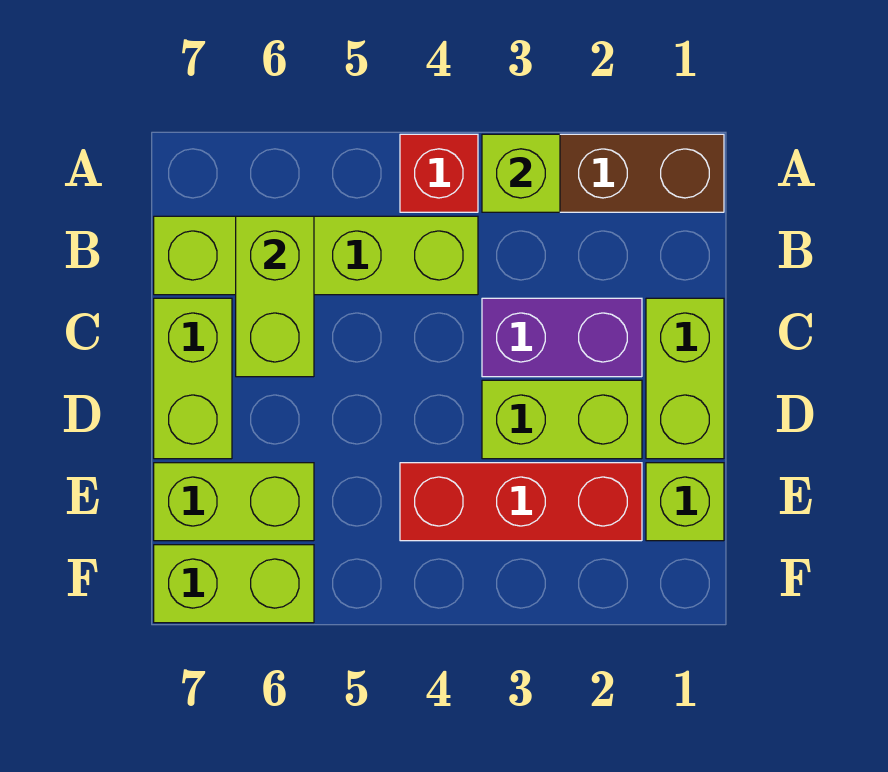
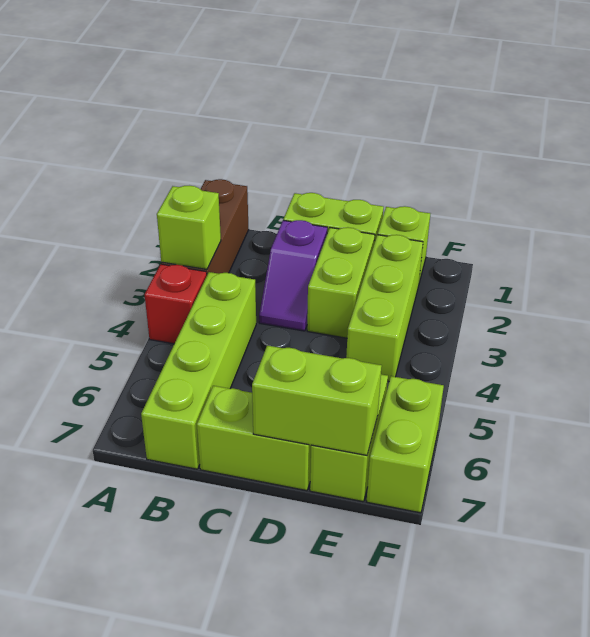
lime brick B6:C6 level 2 -> lime brick D7:E7 level 2
purple brick C2:C3 level 1 -> purple slope C2:C3 level 1 top 2
red brick E2:E4 level 1 -> lime brick E2:E4 level 1

